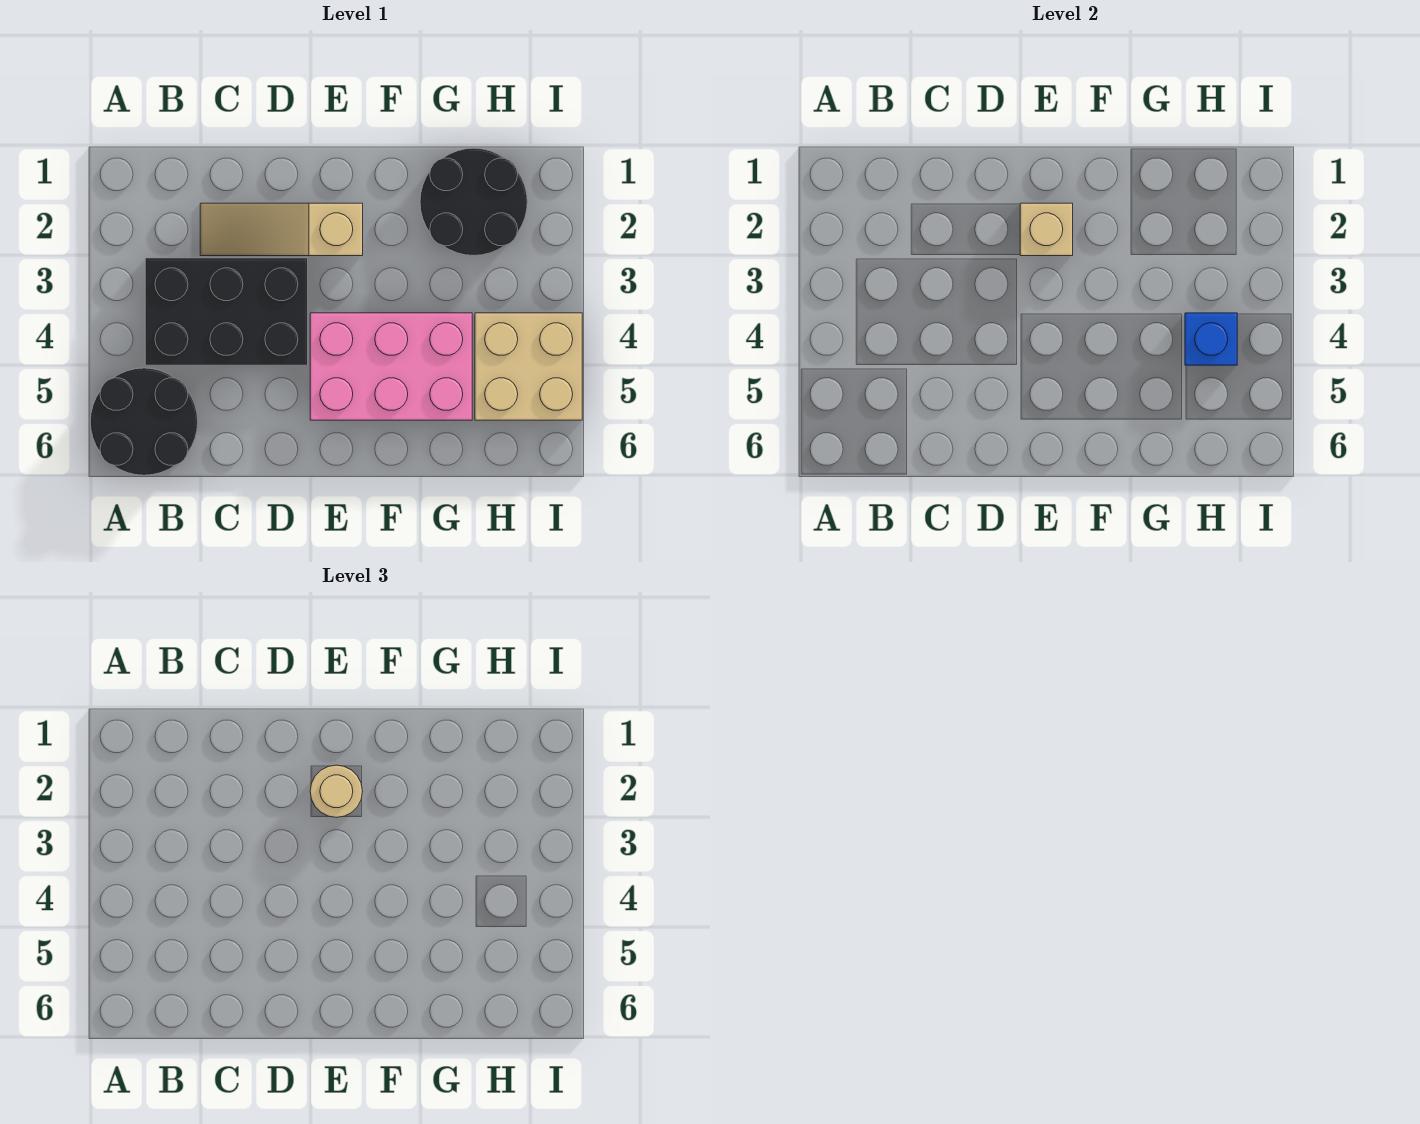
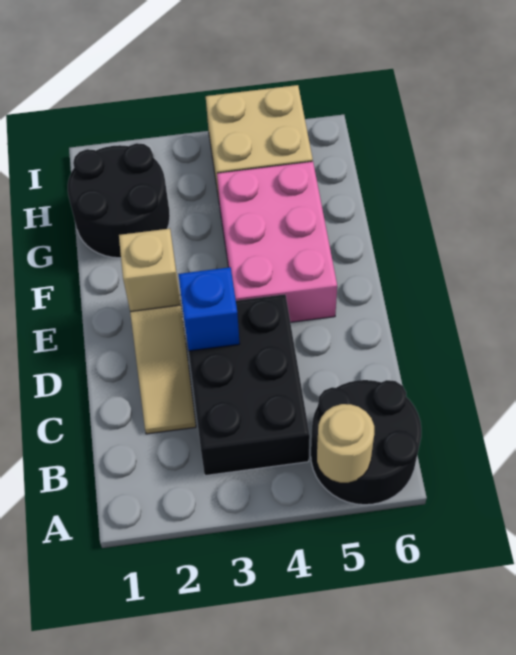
tan round brick E2 level 3 -> tan round brick A5 level 2
blue brick H4 level 2 -> blue brick D3 level 2

